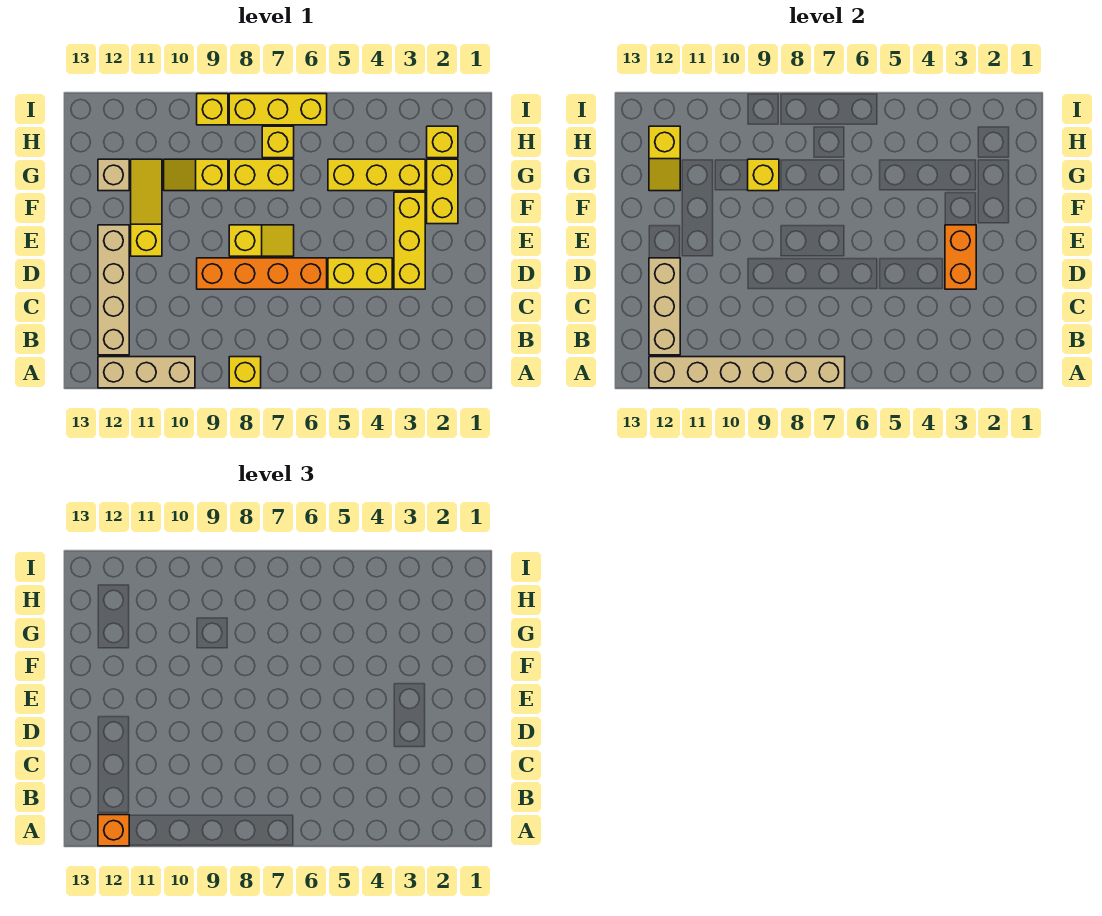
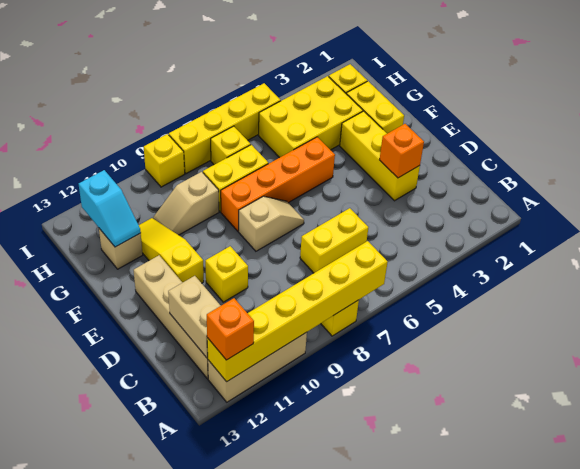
tan brick A7:A12 level 2 -> yellow brick A7:A12 level 2
tan brick B12:D12 level 2 -> tan brick B12:C12 level 2
orange brick D3:E3 level 2 -> orange brick D3 level 2
yellow brick D4:D5 level 1 -> yellow brick C6:C7 level 1
orange brick D6:D9 level 1 -> orange brick F5:F8 level 1
yellow slope E7:E8 level 1 top 8 -> tan slope E7:E8 level 1 top 8
yellow brick G3:G5 level 1 -> yellow brick G3:H5 level 1
yellow slope G9:G10 level 1 top 9 -> tan slope G9:G10 level 1 top 9
yellow brick G9 level 2 -> yellow brick D10 level 1
yellow slope G12:H12 level 2 top H -> cyan slope G12:H12 level 2 top H
yellow brick I6:I8 level 1 -> yellow brick I5:I8 level 1

